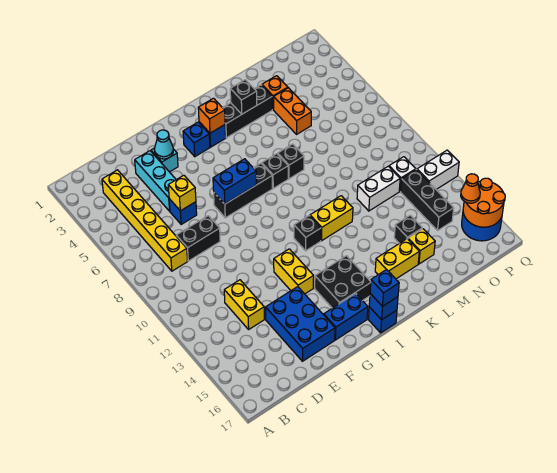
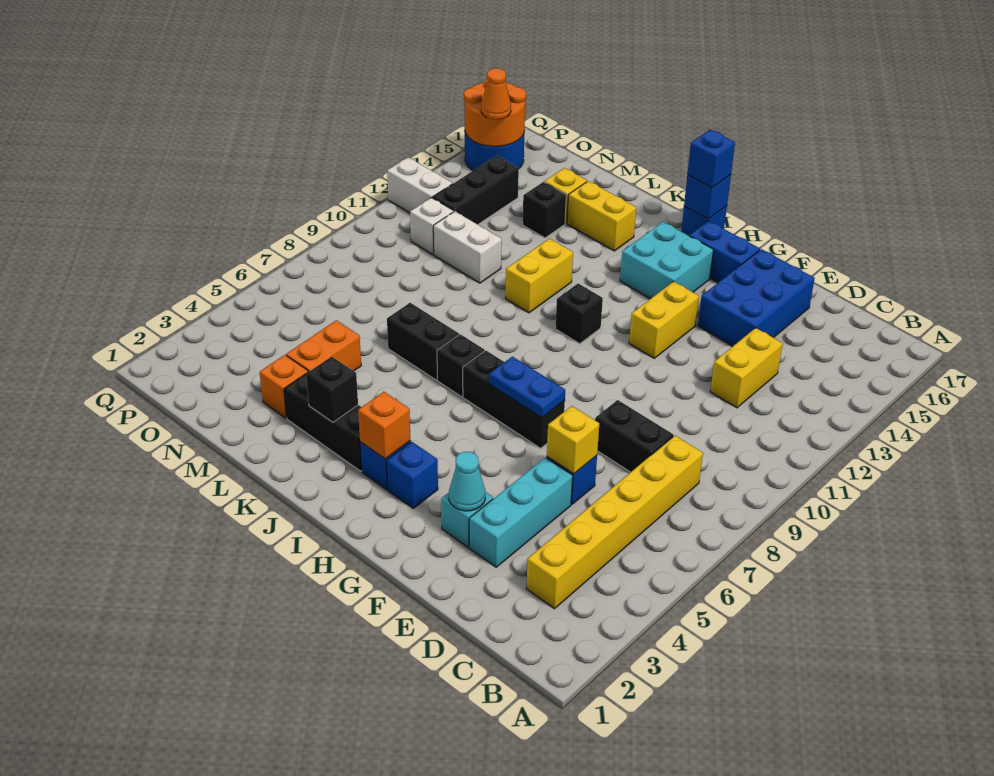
blue brick G7:H7 level 2 -> blue plate G7:H7 level 2
black brick H14:I15 level 1 -> cyan brick H14:I15 level 1
yellow brick J11:K11 level 1 -> yellow brick K11:K12 level 1
black brick K7 level 1 -> black brick K7:L7 level 1

